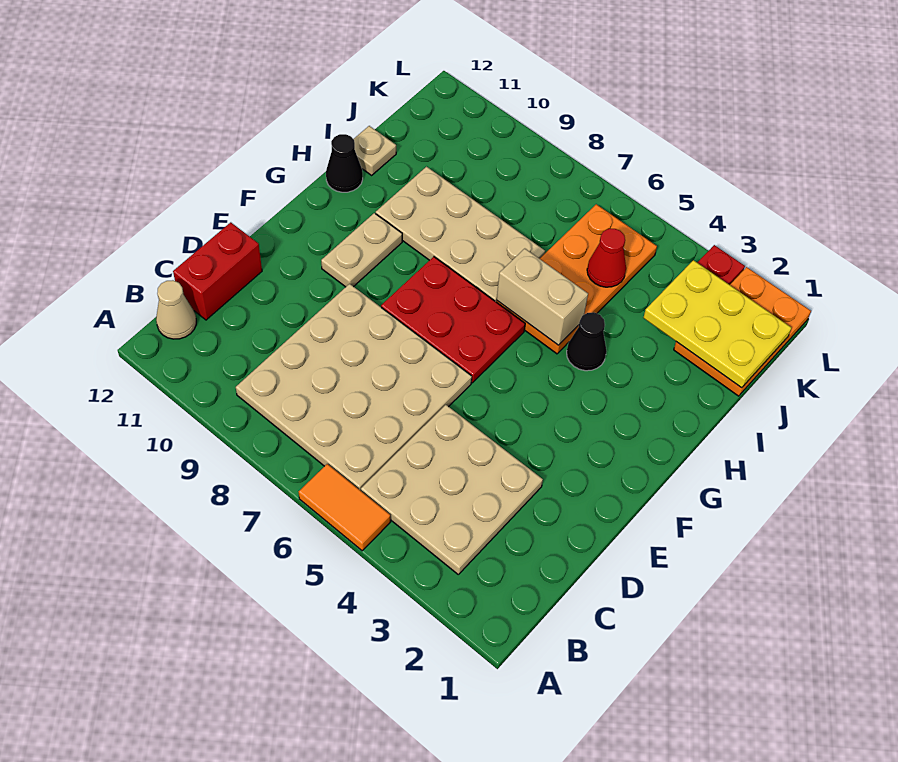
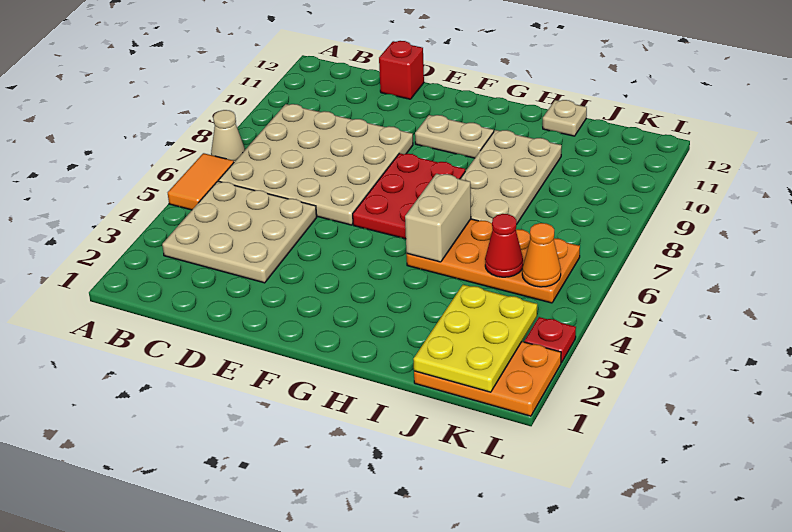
tan cone B12 level 1 -> tan cone A7 level 1
red brick C12:D12 level 1 -> red brick D12 level 1
black cone H4 level 1 -> none
black cone H12 level 1 -> none
none -> orange cone K5 level 2

